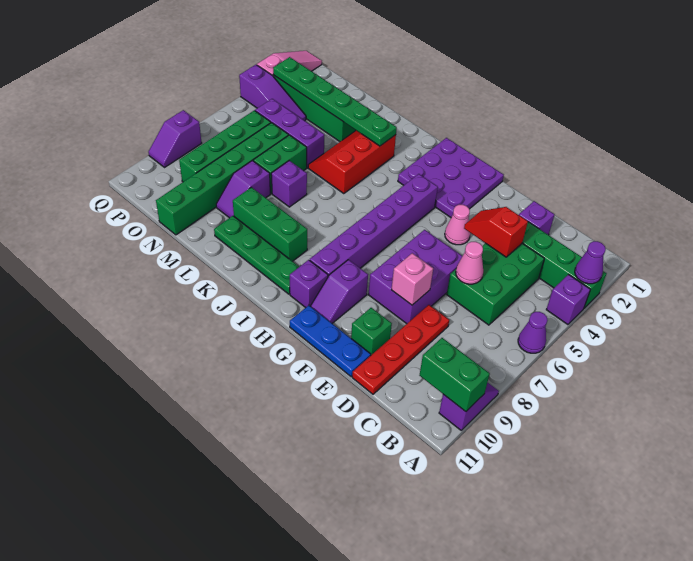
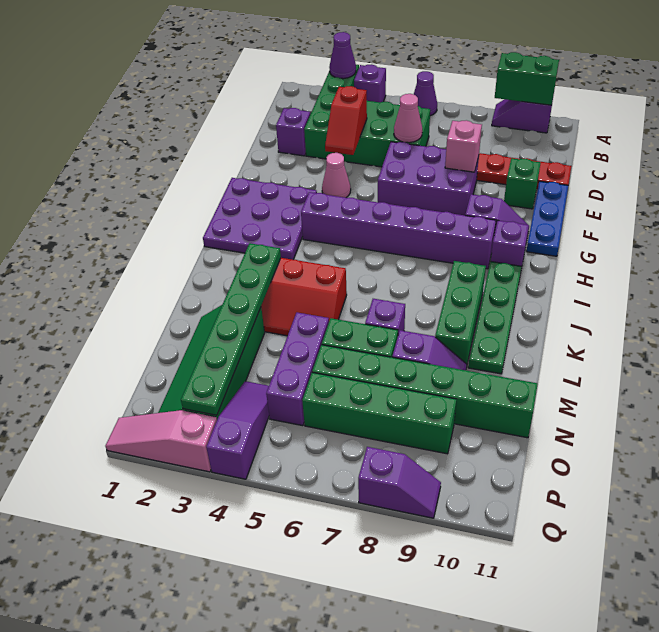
green brick A10:B10 level 2 -> green brick A9:A10 level 2

